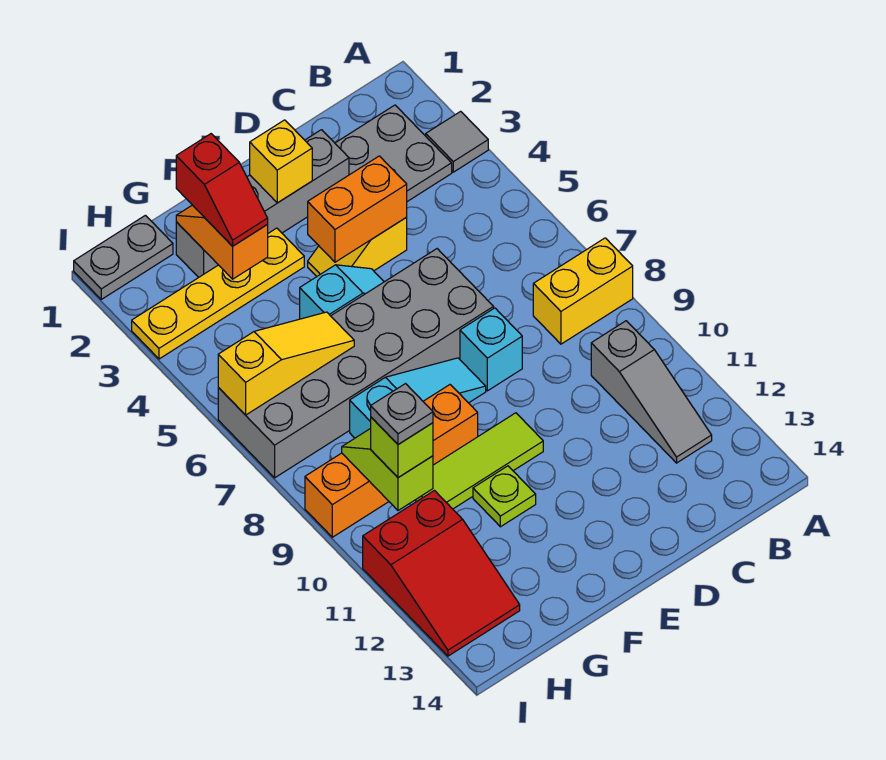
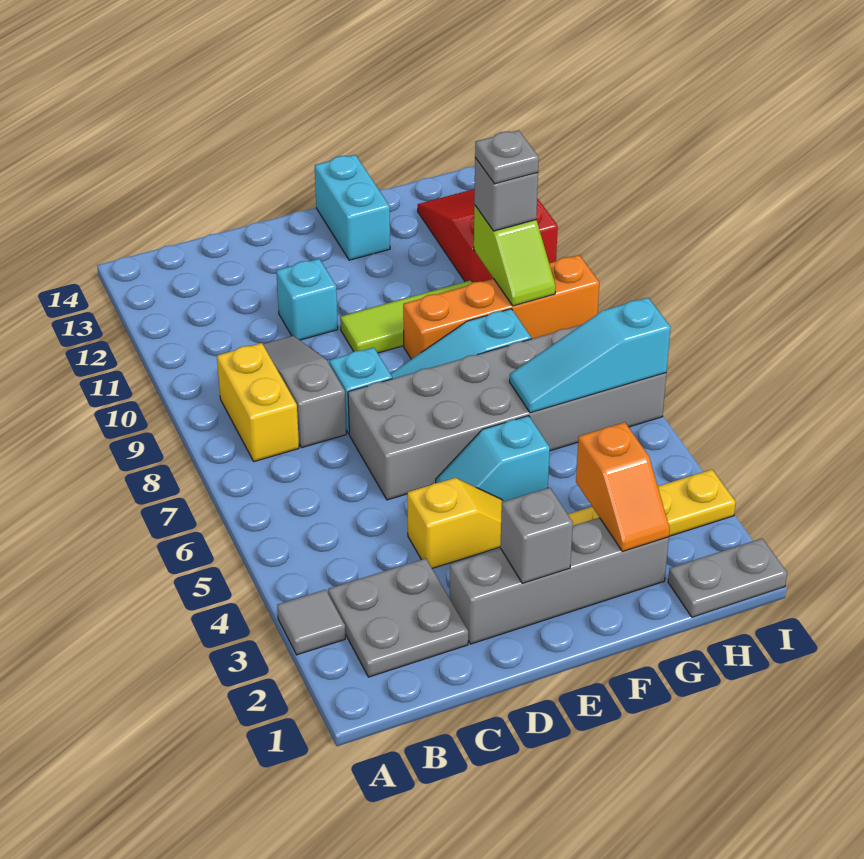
yellow brick A8:B8 level 1 -> yellow brick B8:B9 level 1
grey slope B10:B12 level 1 top 10 -> grey slope C8:C10 level 1 top 8
orange brick D4:E4 level 2 -> none
none -> cyan brick D11 level 1
yellow brick E2 level 2 -> grey brick E2 level 2
lime plate F11 level 1 -> none
none -> cyan brick F13:F14 level 1
red slope G2:G3 level 3 top 2 -> none
yellow slope G6:I6 level 2 top I -> cyan slope G6:I6 level 2 top I
lime brick H10 level 3 -> grey brick H10 level 3

